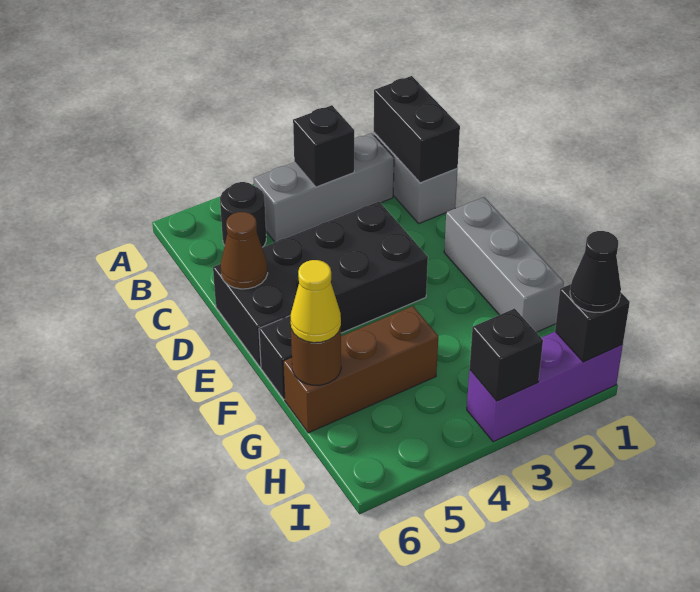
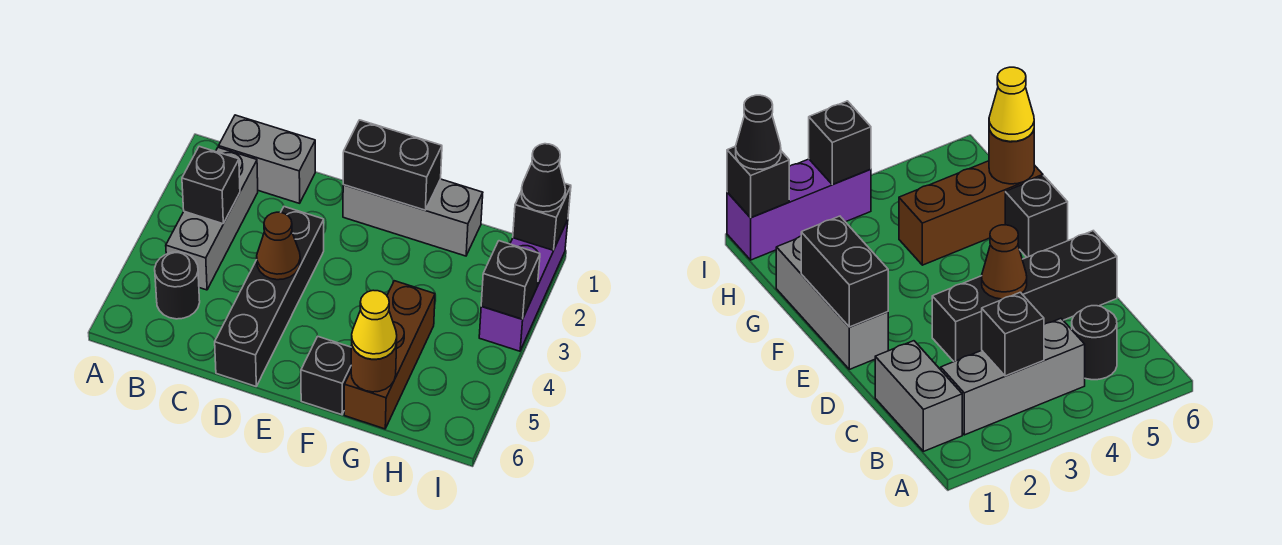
black brick B1:C1 level 2 -> black brick E1:F1 level 2
black brick D3:E6 level 1 -> black brick D3:D6 level 1
brown cone D6 level 2 -> brown cone D4 level 2

